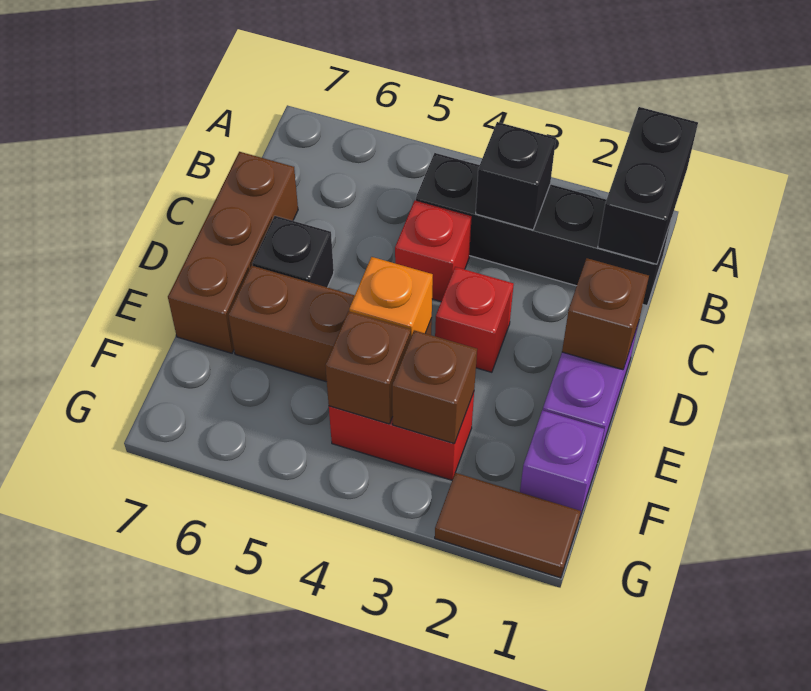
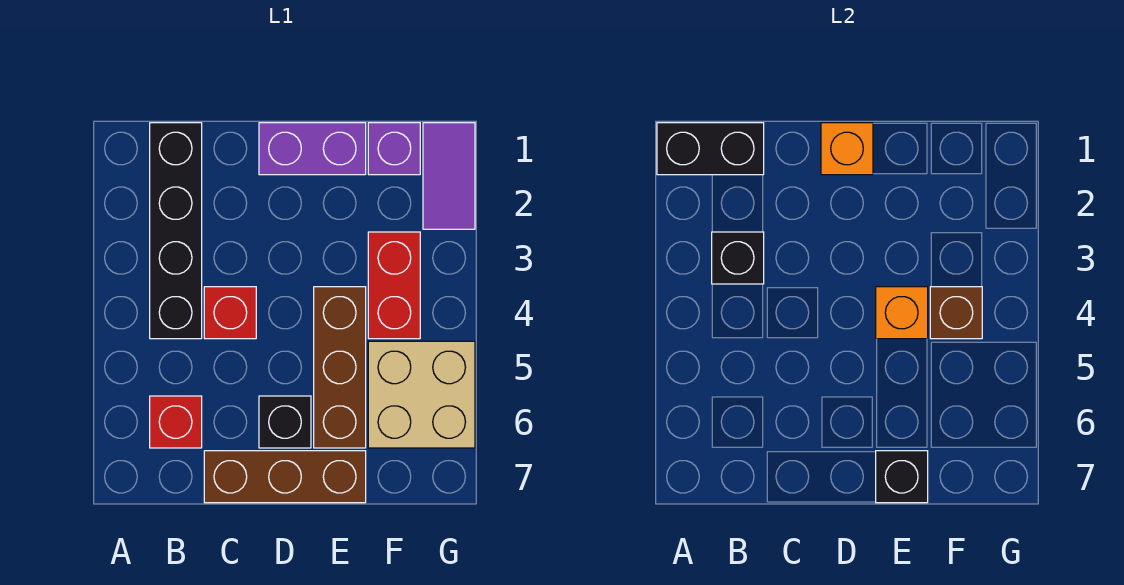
brown brick D1 level 2 -> orange brick D1 level 2
red brick D3 level 1 -> red brick B6 level 1
none -> black brick E7 level 2
brown brick F3 level 2 -> none
none -> tan brick F5:G6 level 1
brown tile G1:G2 level 1 -> purple tile G1:G2 level 1

